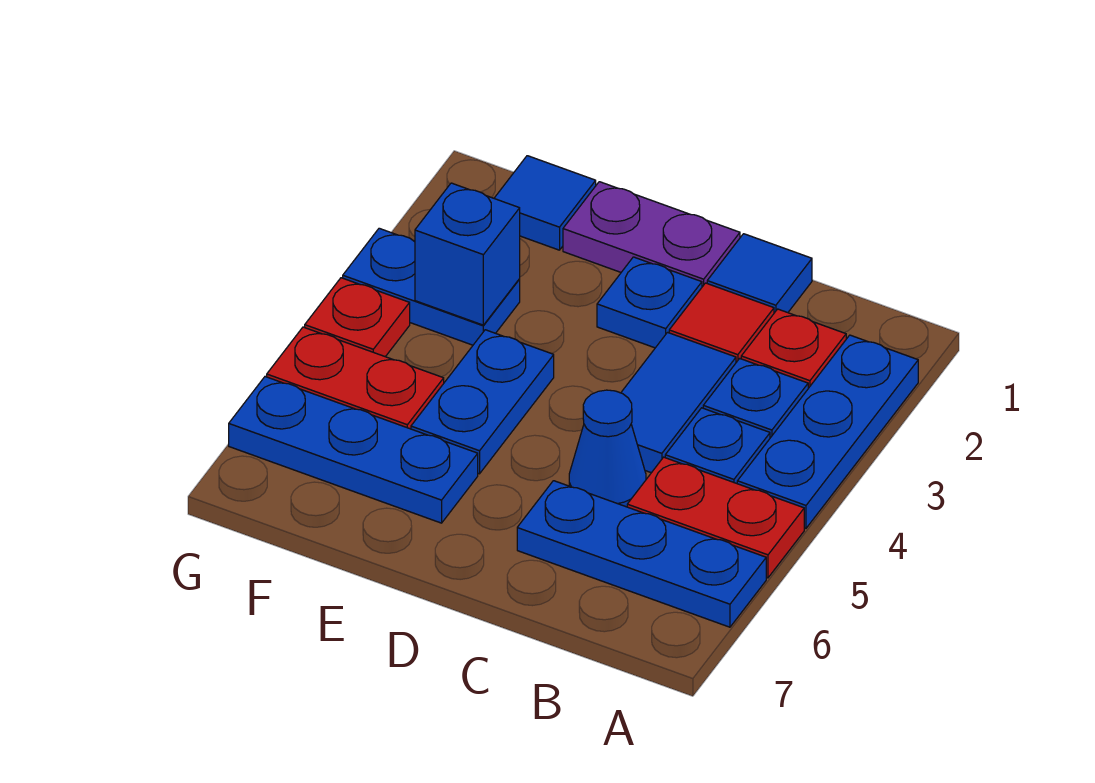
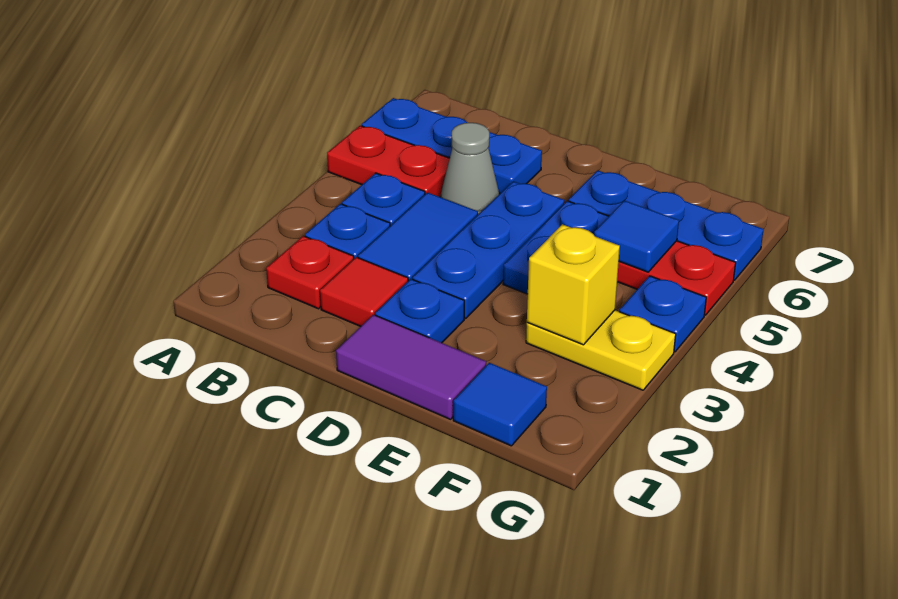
blue plate A2:A4 level 1 -> blue plate D3:D5 level 1
blue tile C1 level 1 -> blue tile F5 level 2
blue cone C5 level 1 -> grey cone C5 level 1
purple plate D1:E1 level 1 -> purple tile D1:E1 level 1
blue plate F3:G3 level 1 -> yellow plate F3:G3 level 1
blue brick F3 level 2 -> yellow brick F3 level 2
red plate G4 level 1 -> blue plate G4 level 1

